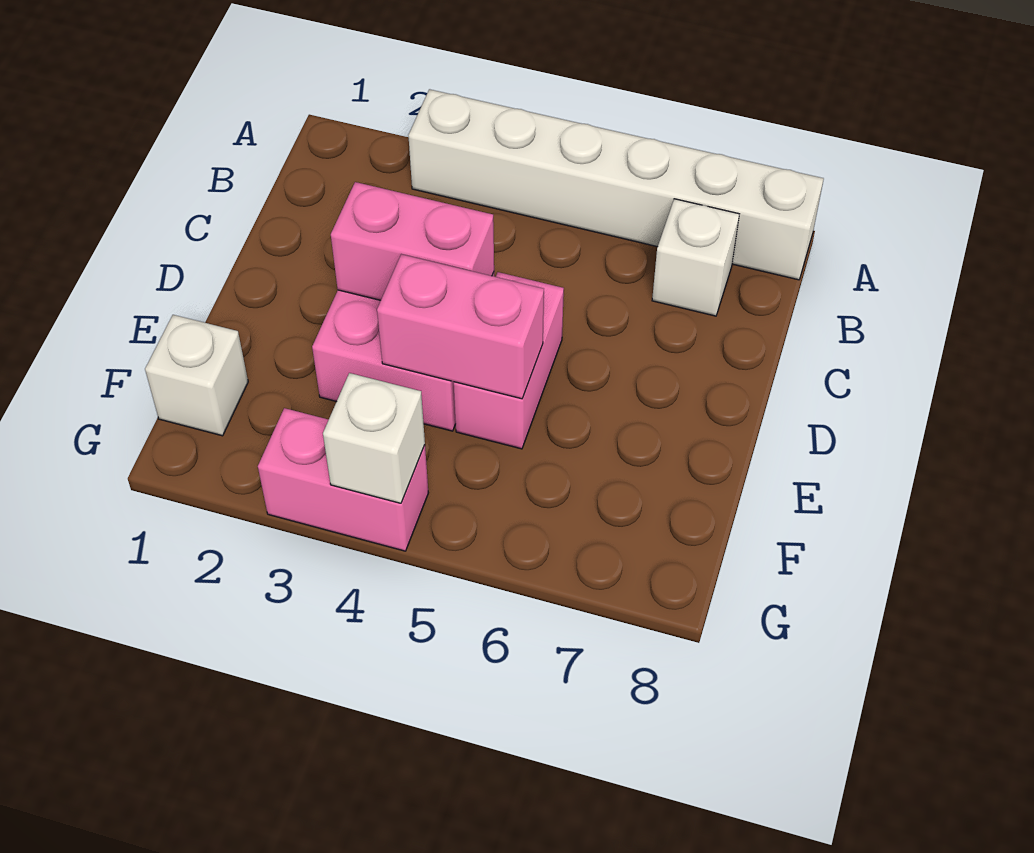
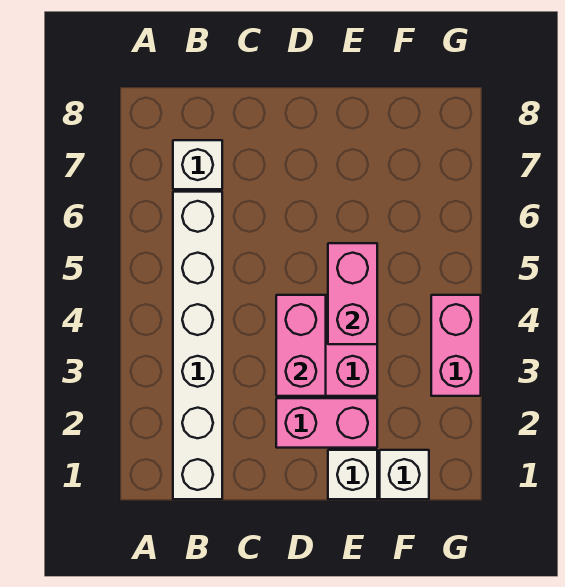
white brick A3:A8 level 1 -> white brick B1:B6 level 1
pink brick D5:E5 level 1 -> pink brick D2:E2 level 1
white brick G4 level 2 -> white brick E1 level 1

